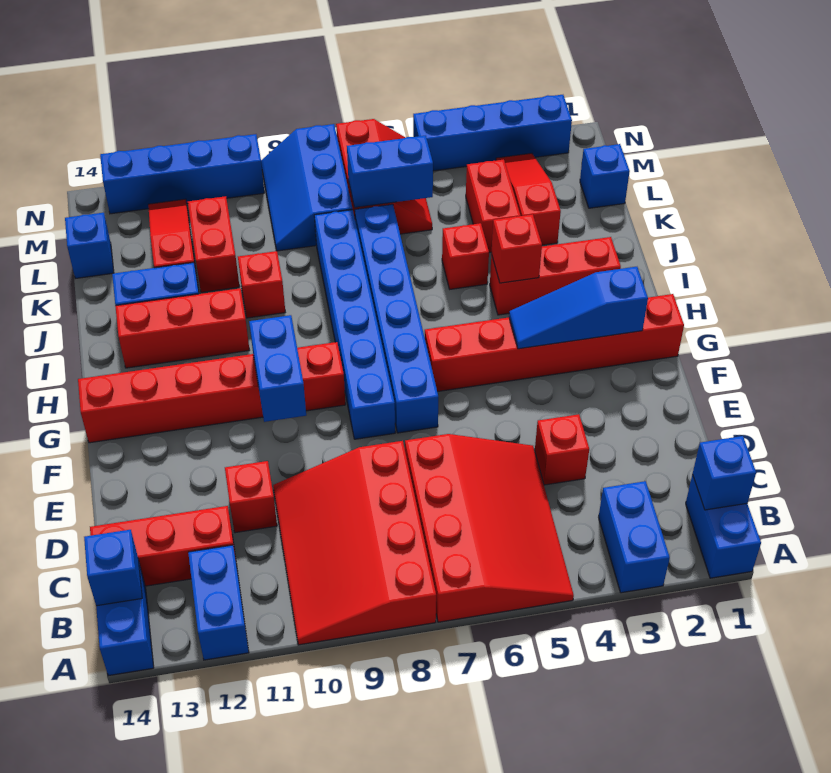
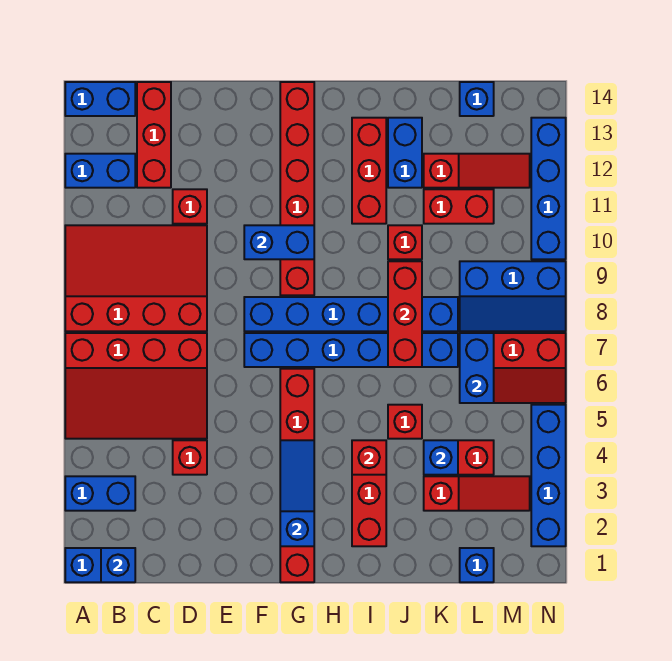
blue brick B14 level 2 -> blue brick K4 level 2
none -> red brick J7:J9 level 2
blue slope L8:N9 level 1 top 8 -> blue slope L8:N9 level 1 top 9

